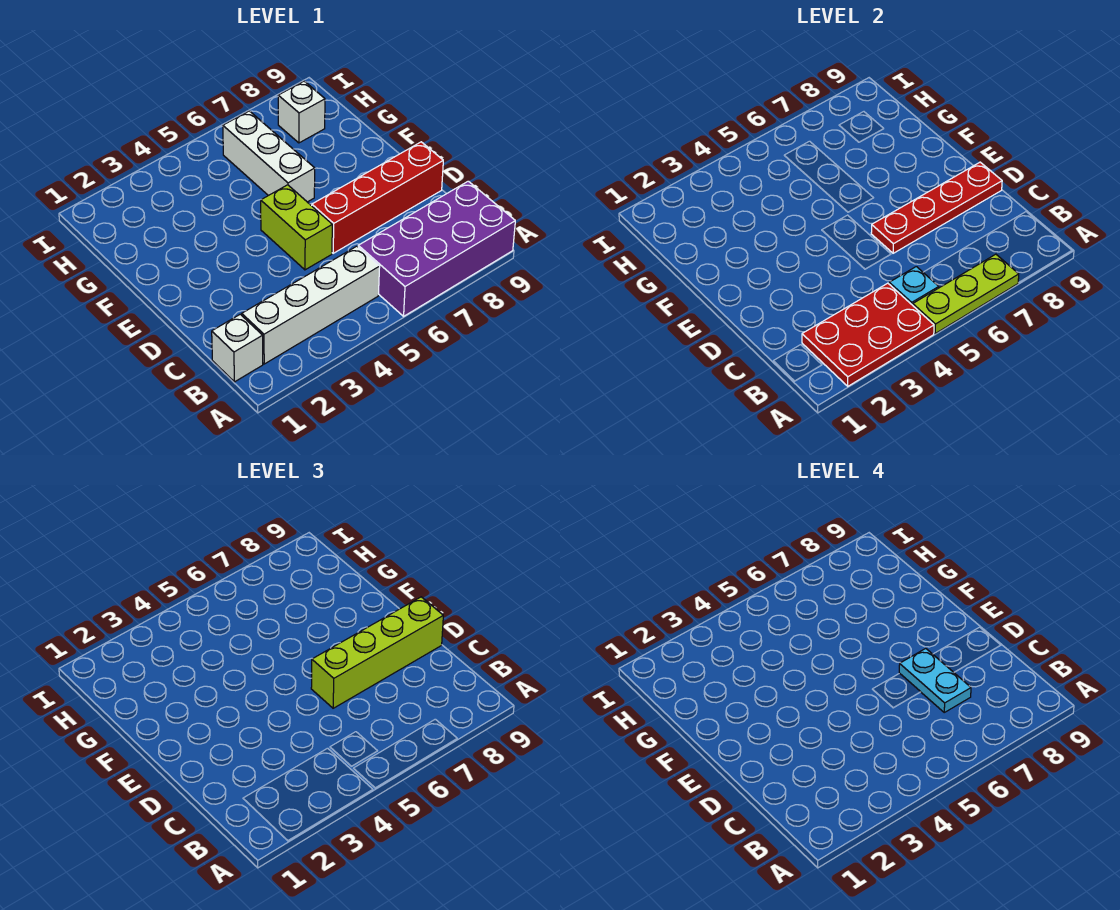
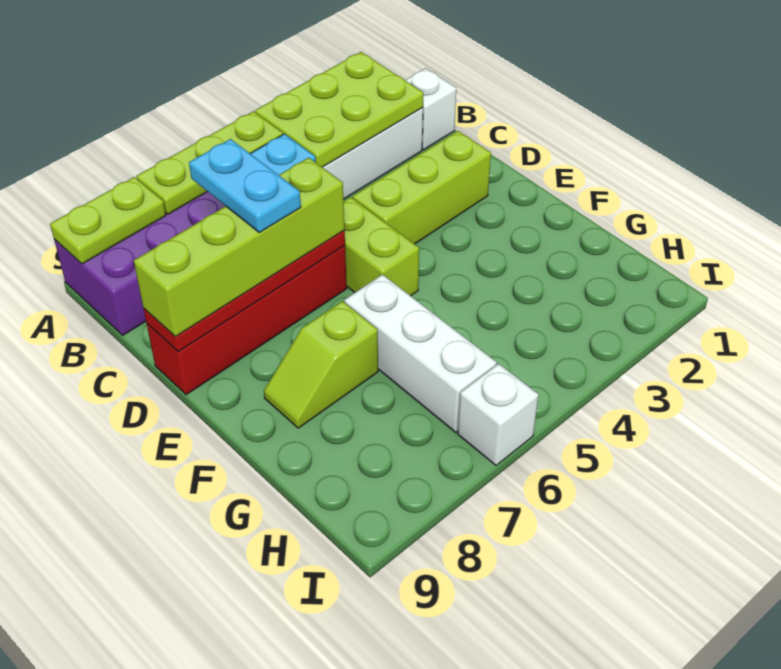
red plate A2:B4 level 2 -> lime plate A2:B4 level 2
none -> lime plate A8:A9 level 2
none -> lime brick D2:D4 level 1
none -> lime slope F7:F8 level 1 top 7
white brick H8 level 1 -> white brick I6 level 1

